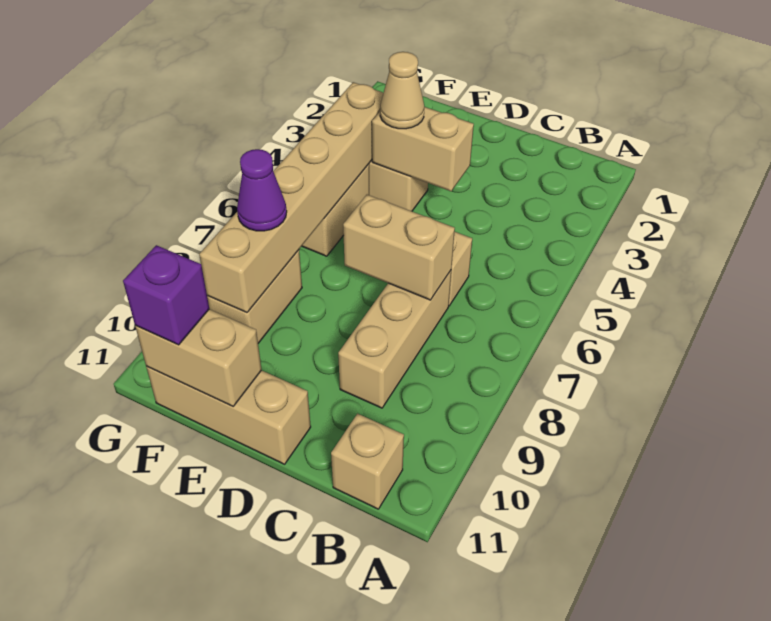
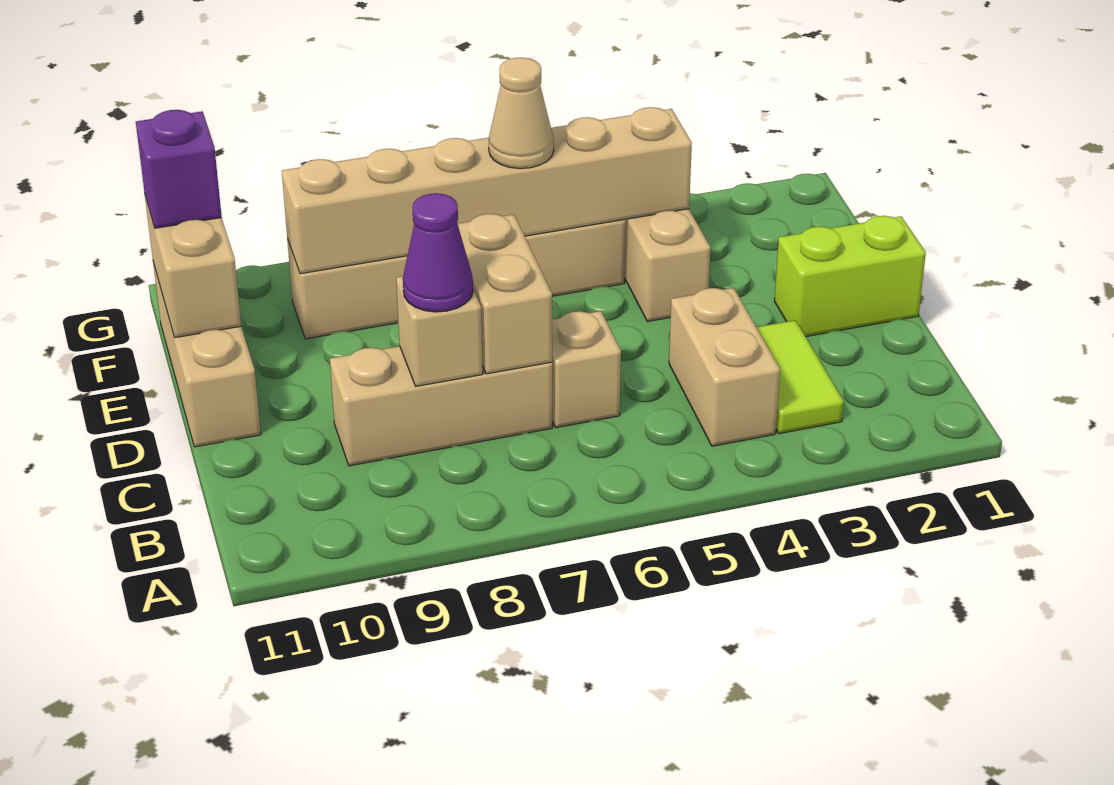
none -> lime tile B3:C3 level 1
tan brick B11 level 1 -> tan brick C8 level 2
none -> lime brick D1:D2 level 1
tan brick D4:E4 level 2 -> tan brick B4:C4 level 1
tan cone E4 level 3 -> tan cone F6 level 3
purple cone F8 level 3 -> purple cone C8 level 3

